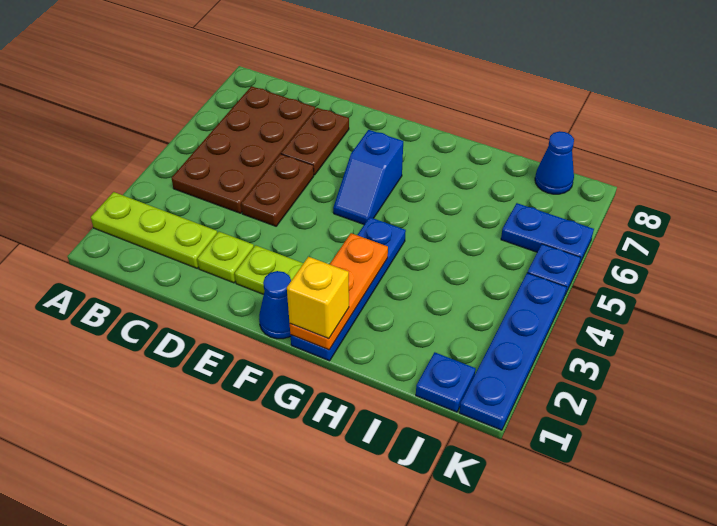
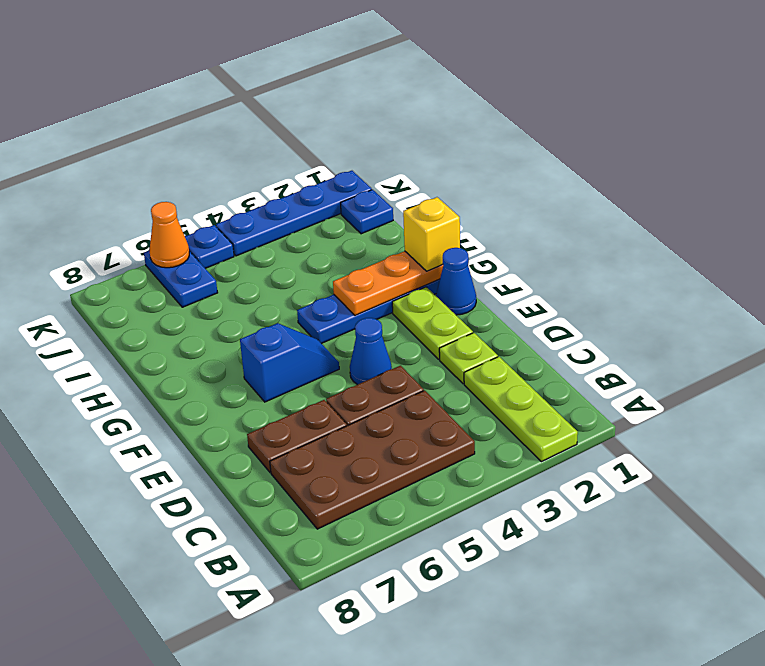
blue cone J8 level 1 -> blue cone E4 level 1
none -> orange cone K6 level 2

